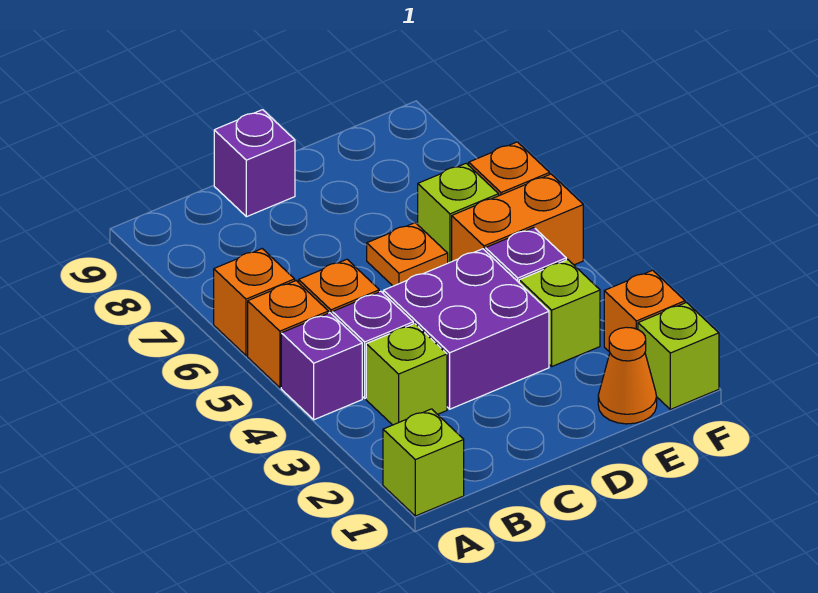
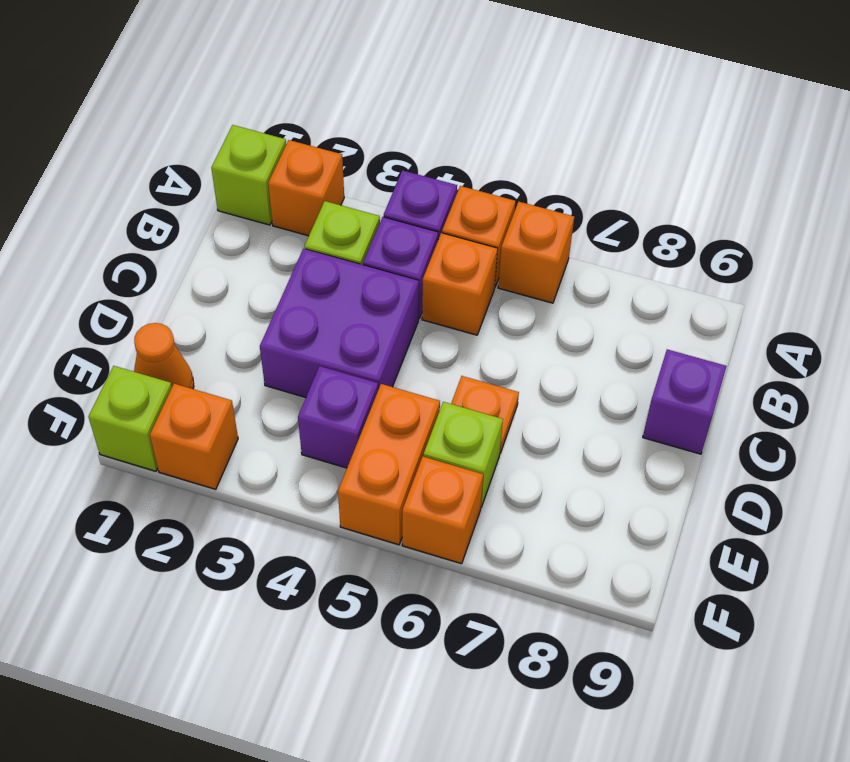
none -> orange brick A2 level 1
lime brick E3 level 1 -> none

